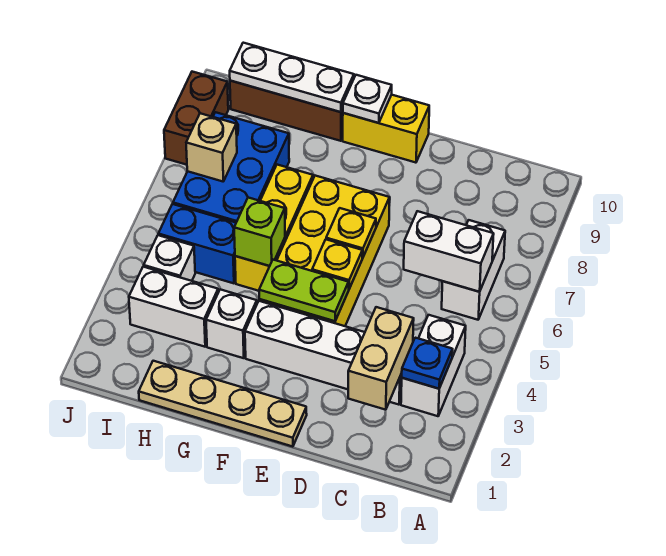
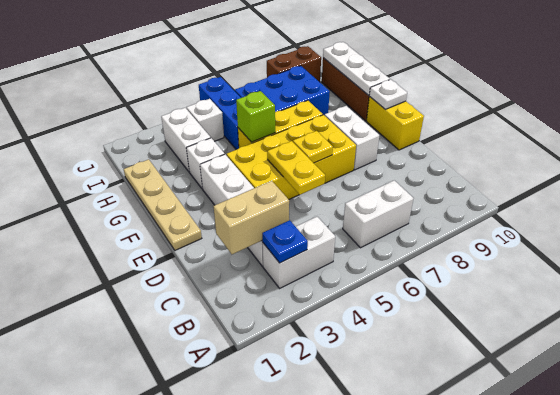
white brick B6:C6 level 2 -> white brick E8:F8 level 1
lime plate E4:F4 level 2 -> none
yellow plate E5 level 2 -> yellow plate D5:E5 level 2
blue brick H5:I5 level 1 -> blue brick H5:J5 level 1
tan brick I7 level 2 -> none

